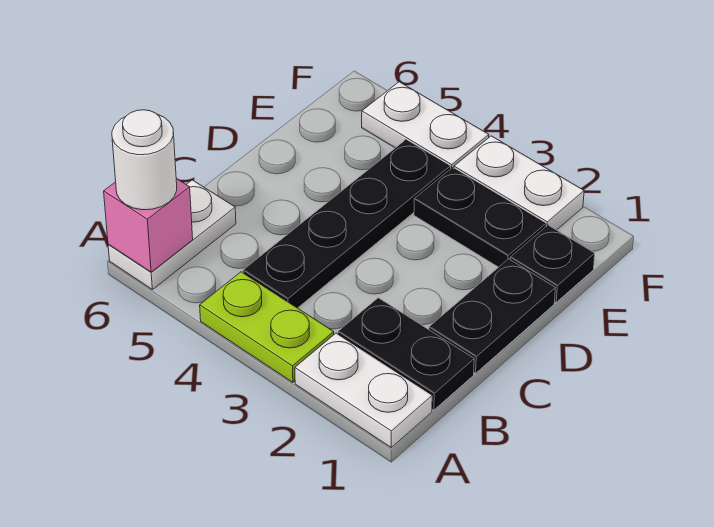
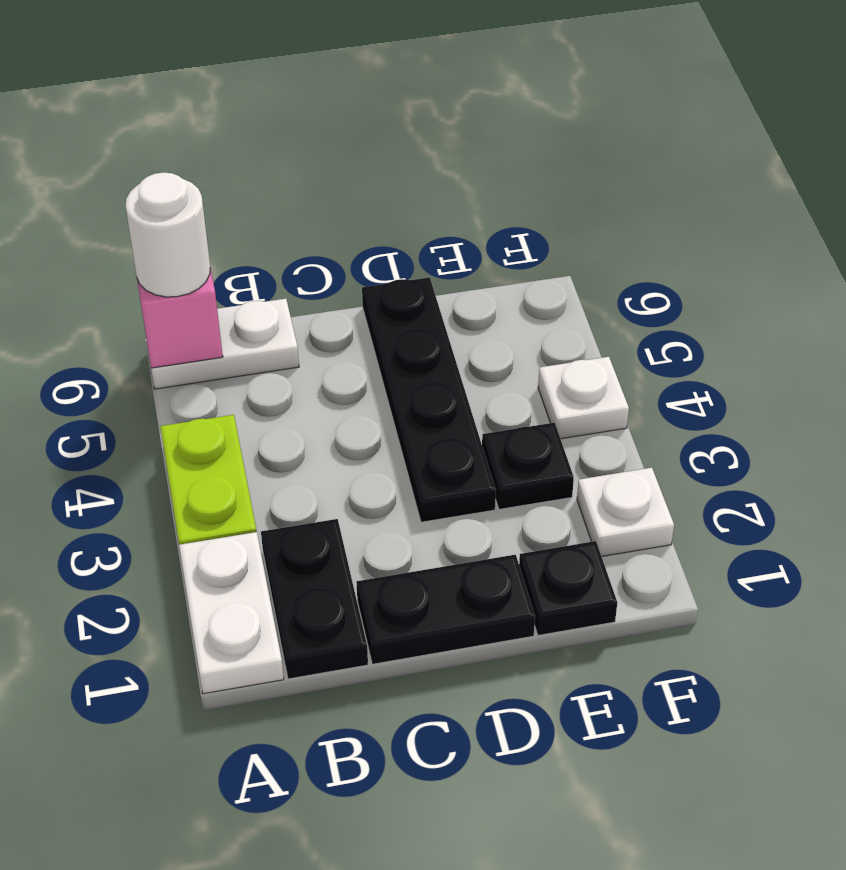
black plate B4:E4 level 1 -> black plate D3:D6 level 1
black plate E2:E3 level 1 -> black plate E3 level 1
white plate F2:F3 level 1 -> white plate F2 level 1
white plate F4:F5 level 1 -> white plate F4 level 1

